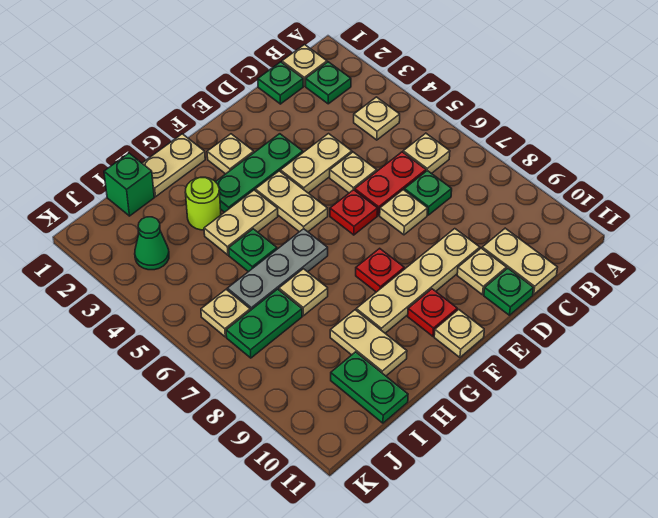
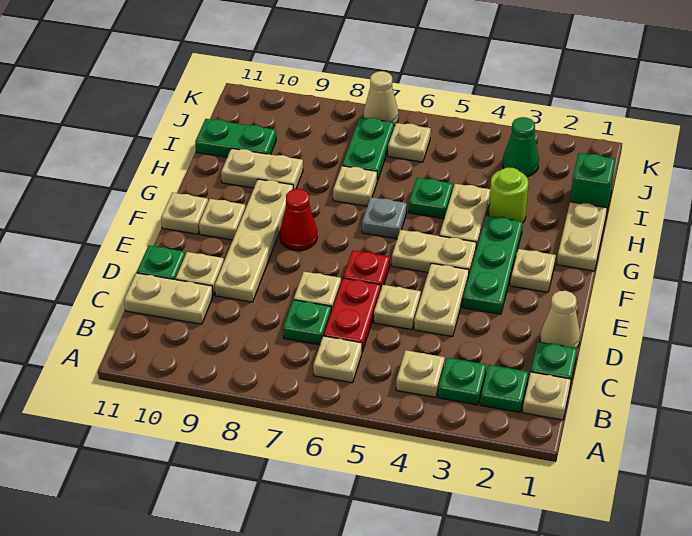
none -> green plate B3 level 1
none -> tan cone D1 level 1
red plate F8 level 1 -> red cone F8 level 1
red plate F10 level 1 -> tan plate F10 level 1
grey plate G6:I6 level 1 -> grey plate G6 level 1
none -> tan cone K7 level 1

